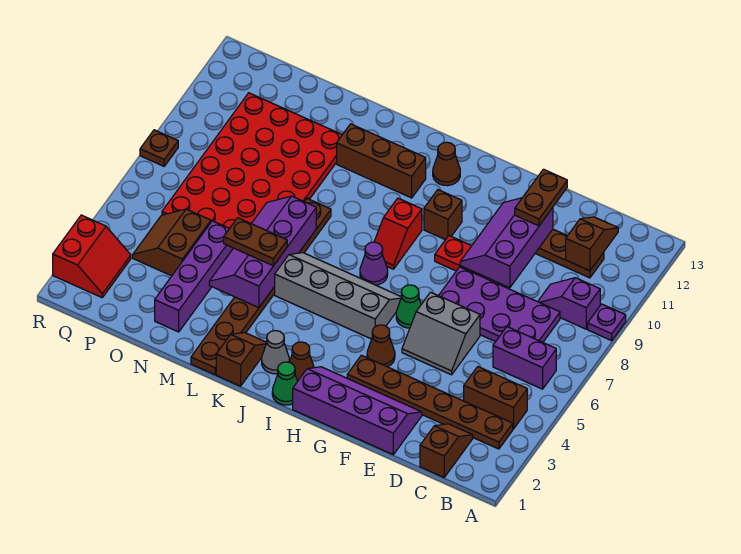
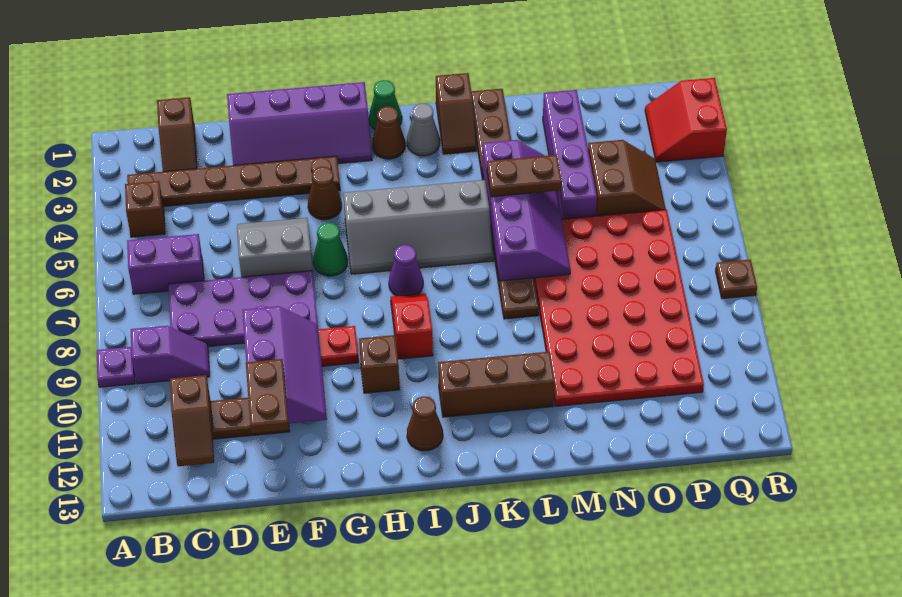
brown brick B4:C4 level 1 -> brown brick B4 level 1

